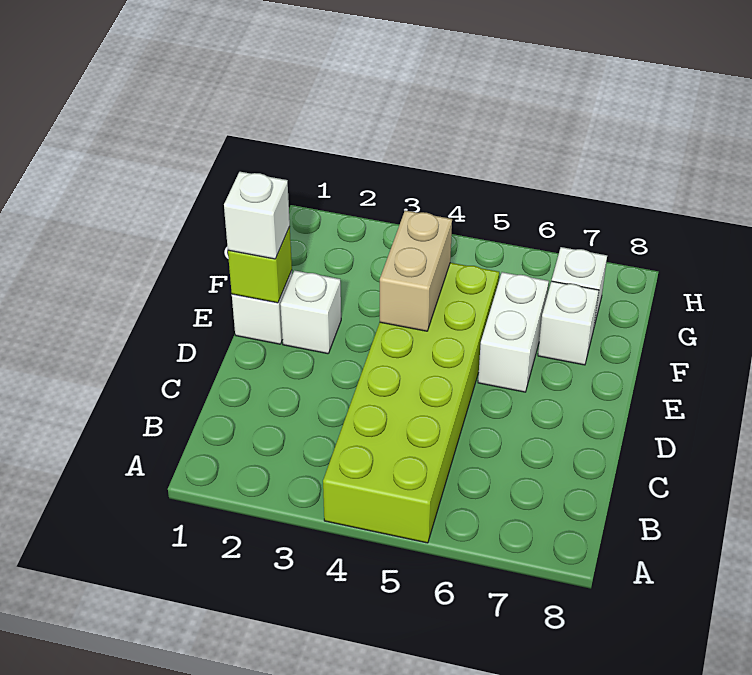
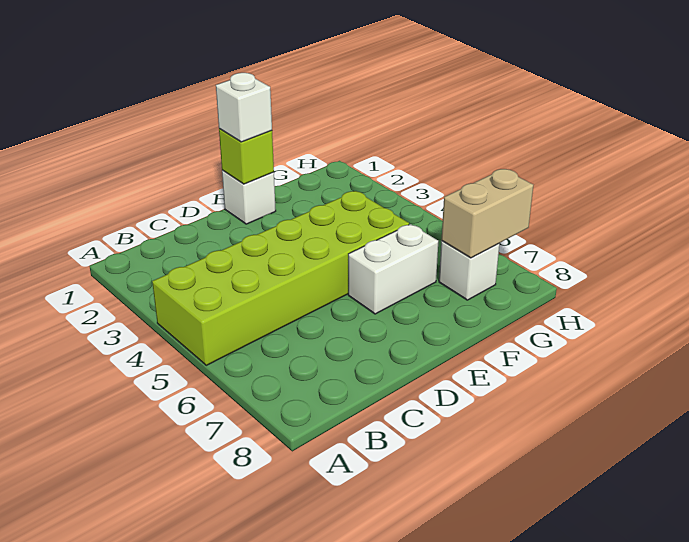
white brick E2 level 1 -> none
tan brick E4:F4 level 2 -> tan brick G7:H7 level 2
white brick F7 level 1 -> none

